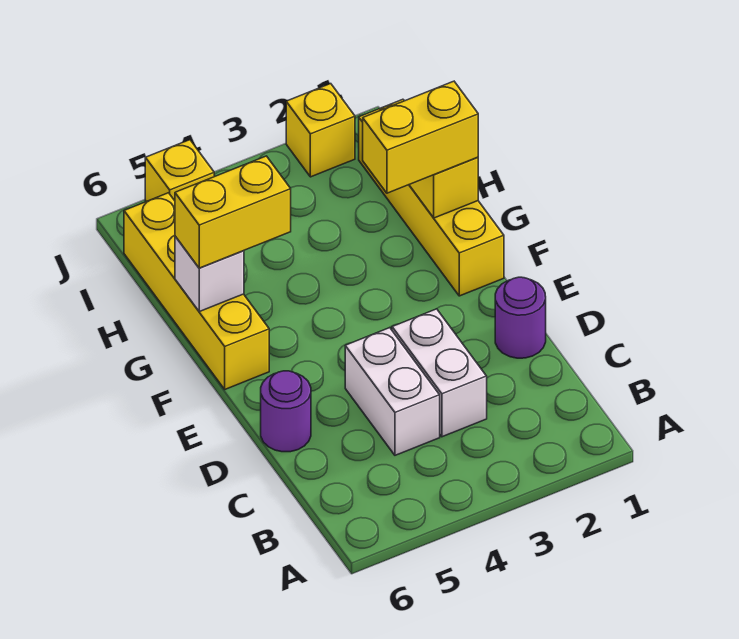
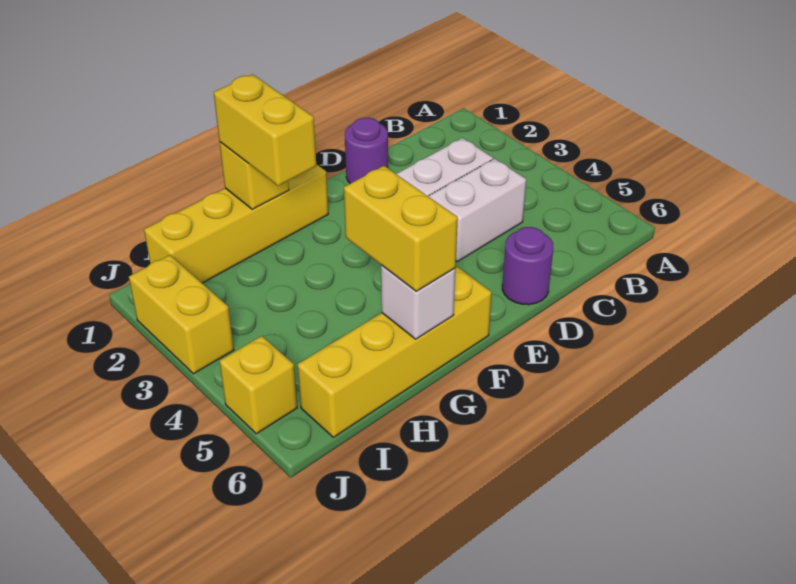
yellow brick J2 level 1 -> yellow brick J2:J3 level 1

